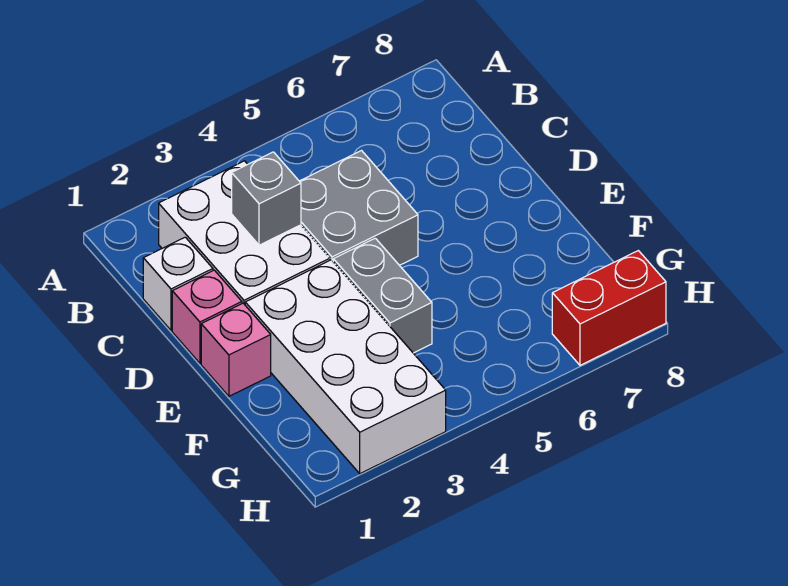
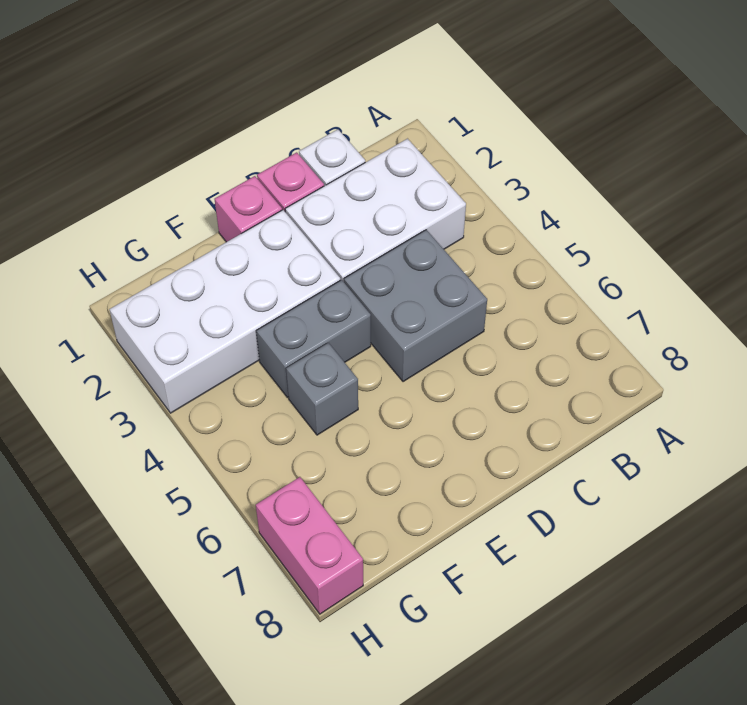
grey brick C3 level 2 -> grey brick F5 level 1
red brick H7:H8 level 1 -> pink brick H7:H8 level 1

